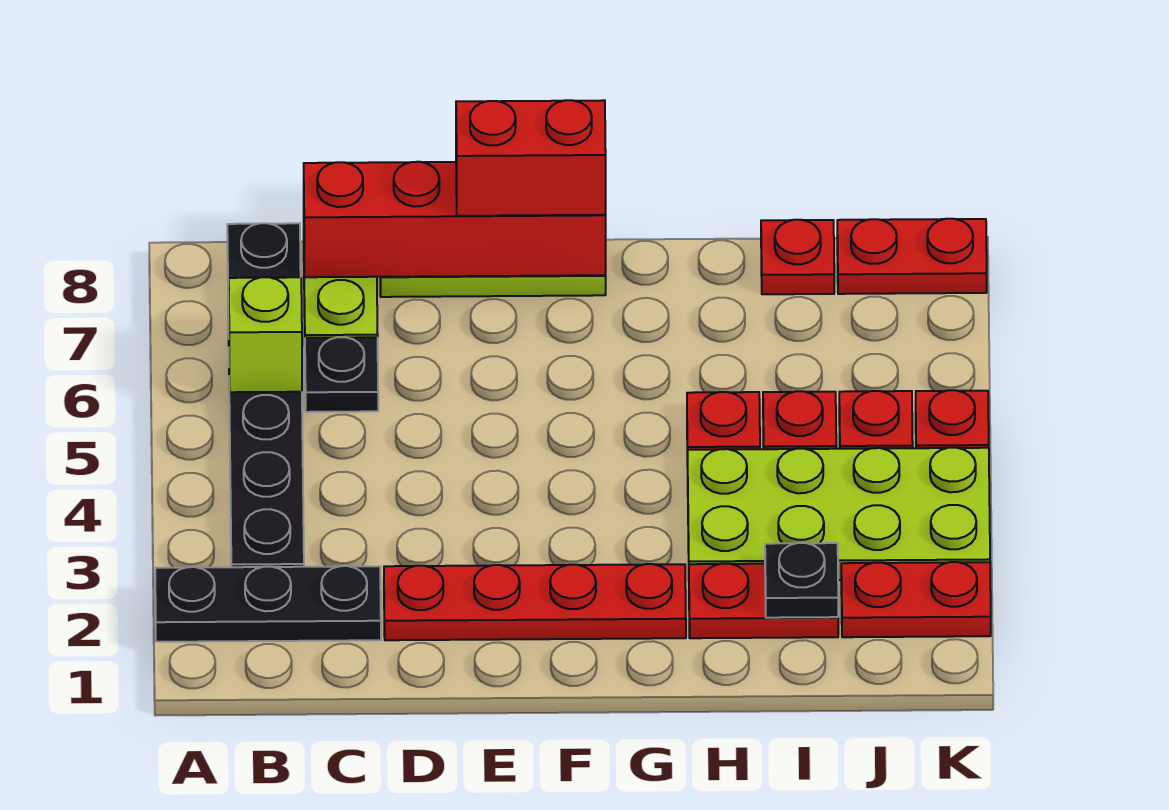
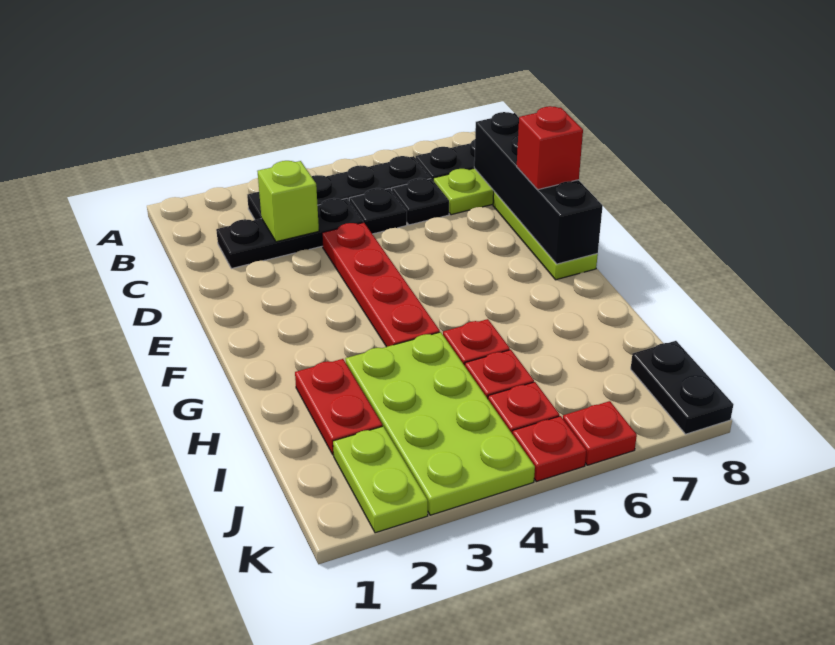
black plate A2:C2 level 1 -> black plate C2:C4 level 1
lime brick B6 level 2 -> lime brick C3 level 2
red brick C8:F8 level 2 -> black brick C8:F8 level 2
red plate D2:G2 level 1 -> red plate D4:G4 level 1
red brick E8:F8 level 3 -> red brick E8 level 3
black plate I2 level 2 -> black plate C5 level 1
red plate I8 level 1 -> red plate K6 level 1
red plate J2:K2 level 1 -> lime plate J2:K2 level 1
red plate J8:K8 level 1 -> black plate J8:K8 level 1

